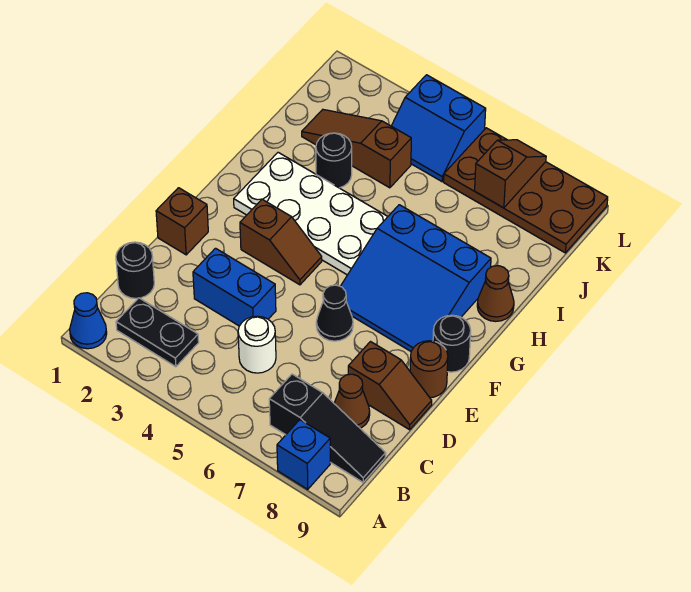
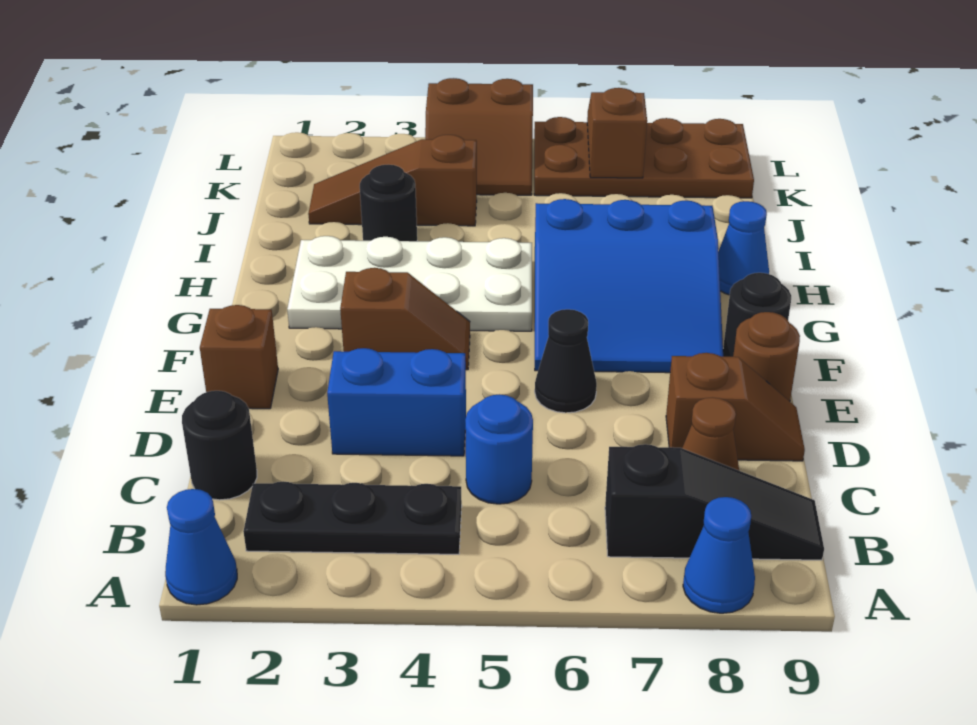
blue brick A8 level 1 -> blue cone A8 level 1
black plate B2:B3 level 1 -> black plate B2:B4 level 1
white round brick C5 level 1 -> blue round brick C5 level 1
brown cone H9 level 1 -> blue cone H9 level 1
blue slope K4:L5 level 1 top L -> brown slope K4:L5 level 1 top L

